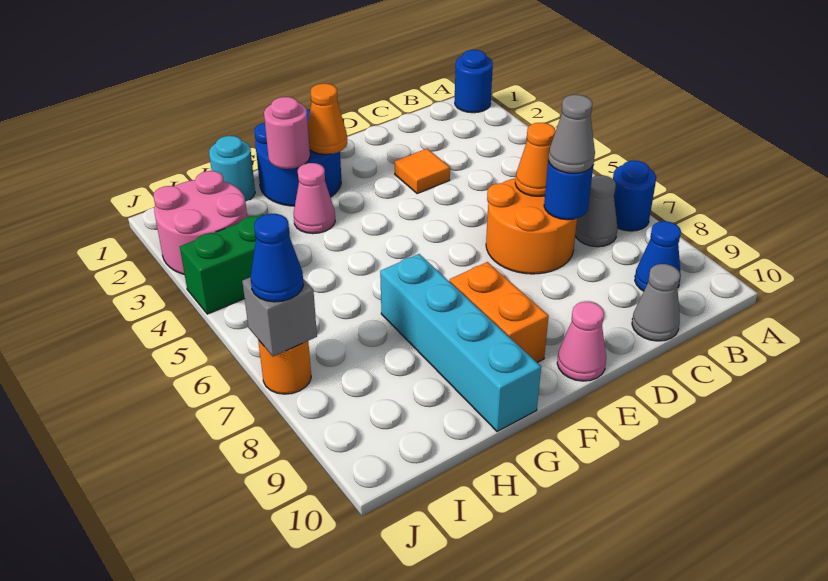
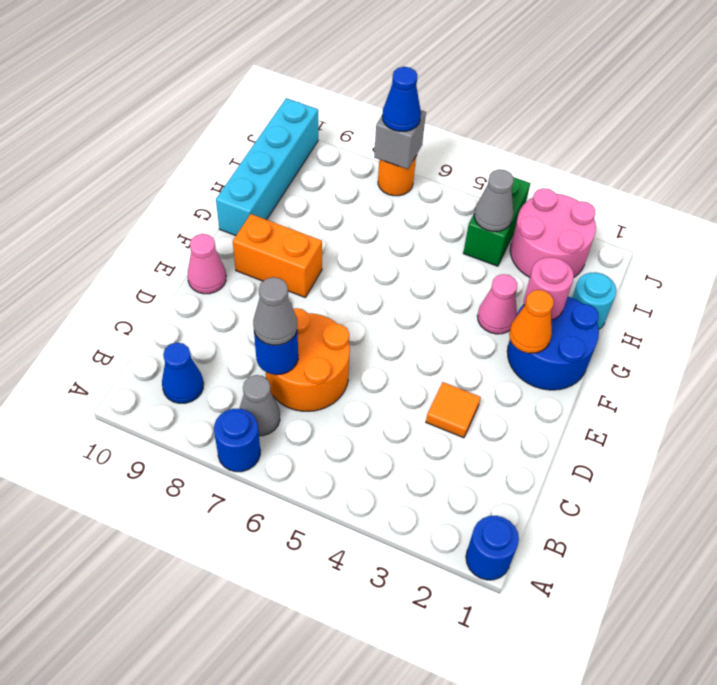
orange cone C6 level 2 -> none
grey cone C10 level 1 -> grey cone I4 level 2
cyan brick G7:G10 level 1 -> cyan brick G10:J10 level 1

